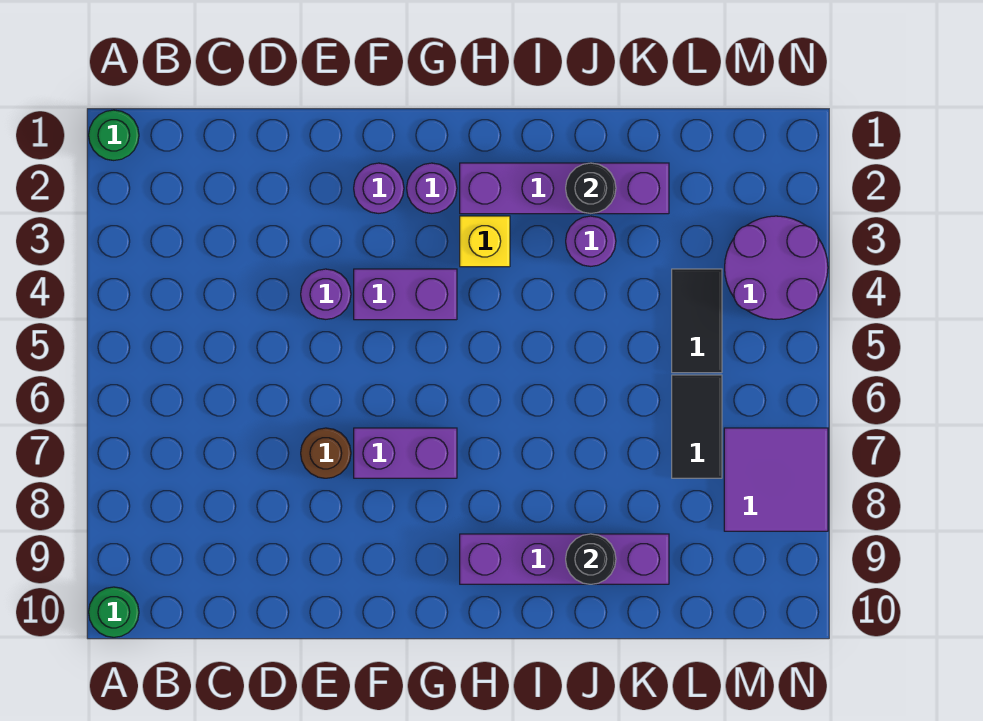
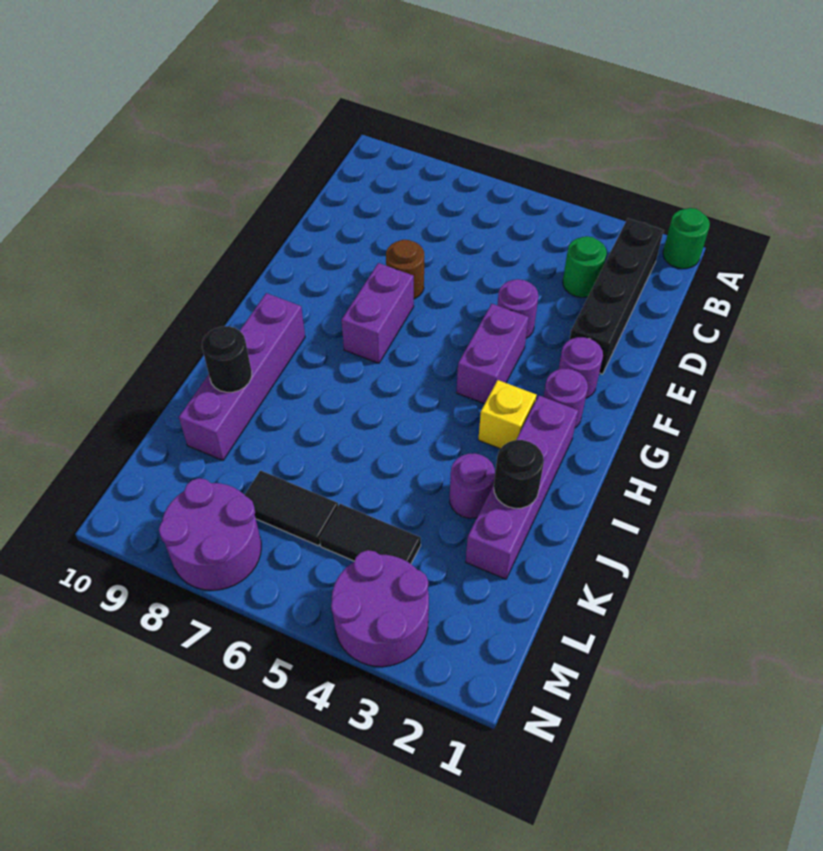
green round brick A10 level 1 -> green round brick C3 level 1
none -> black brick B2:E2 level 1
purple tile M7:N8 level 1 -> purple round brick M7:N8 level 1

